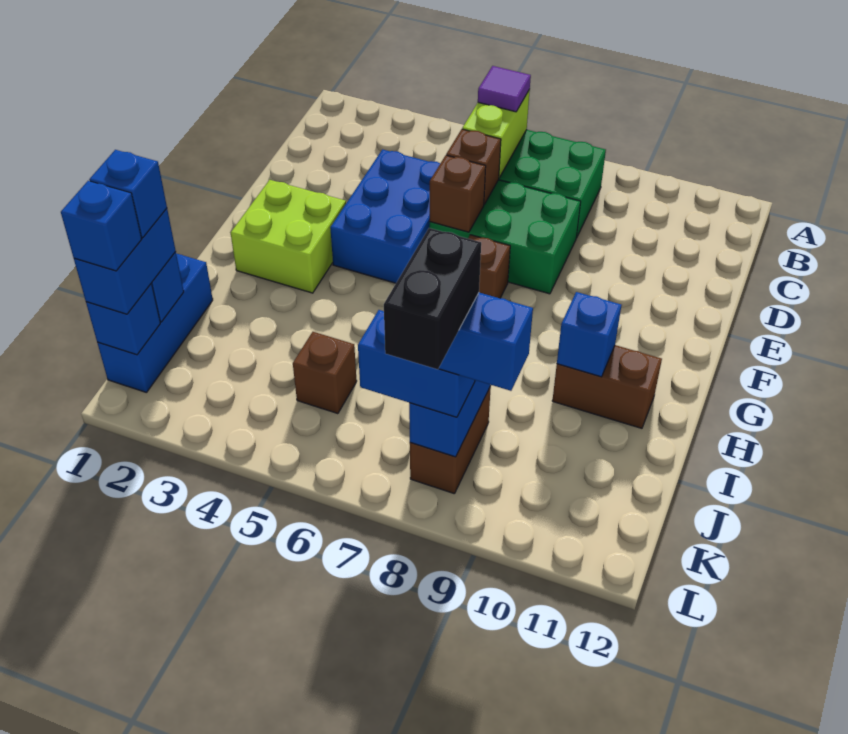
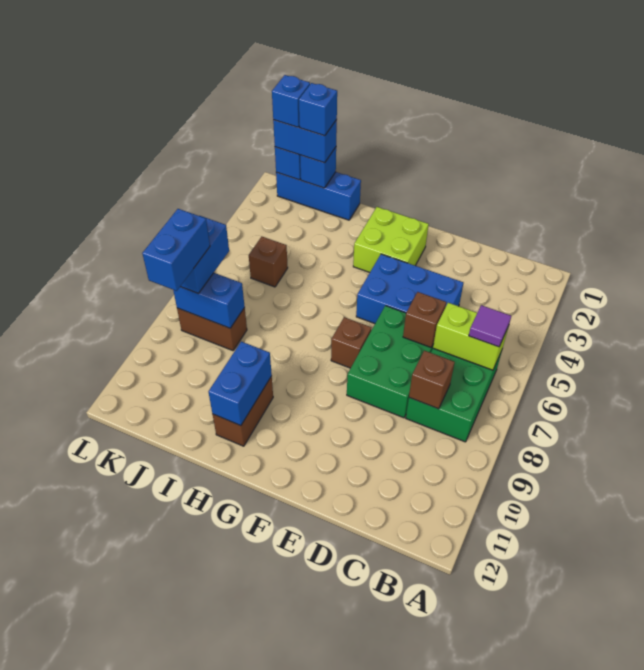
brown brick E6 level 2 -> brown brick C8 level 2
blue brick H10 level 2 -> blue brick H10:H11 level 2
black brick K8:L8 level 5 -> none

